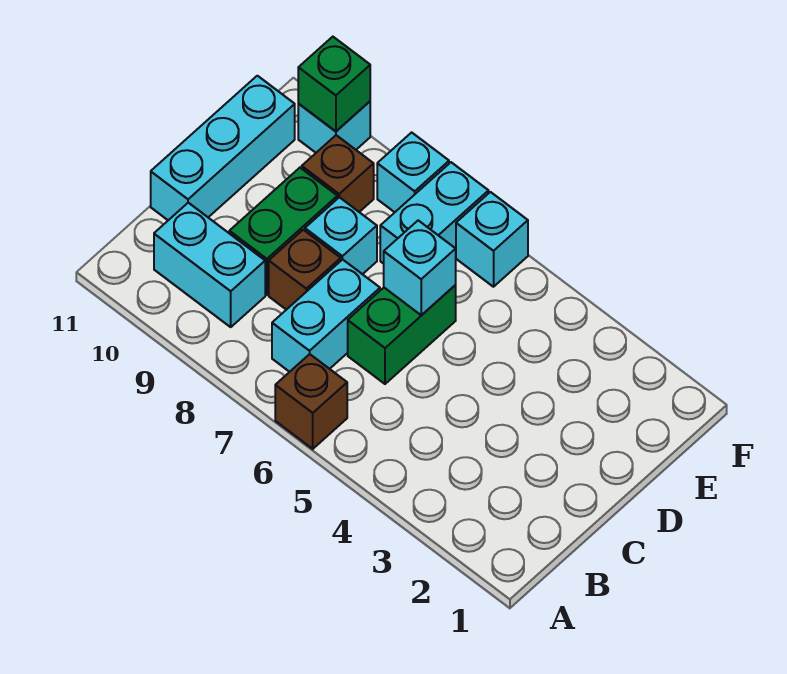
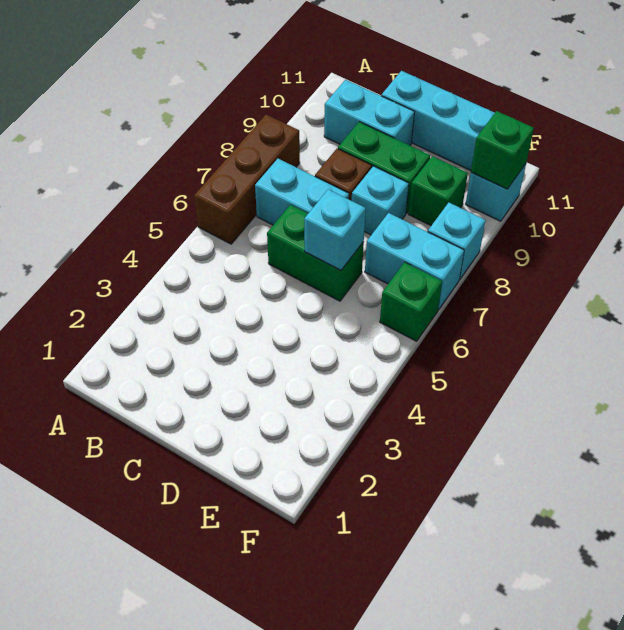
brown brick A6 level 1 -> brown brick A6:A8 level 1
cyan brick B9:B10 level 1 -> cyan brick B10:C10 level 1
brown brick E9 level 1 -> green brick E9 level 1
cyan brick F6 level 1 -> green brick F6 level 1

